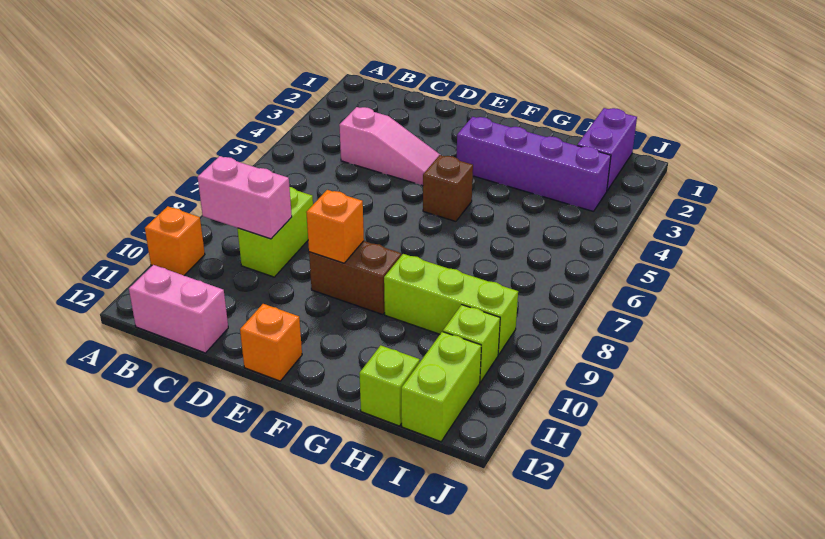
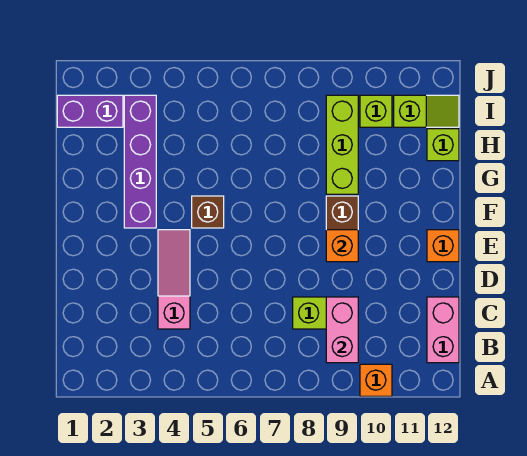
lime brick I11:I12 level 1 -> lime slope I11:I12 level 1 top 11

